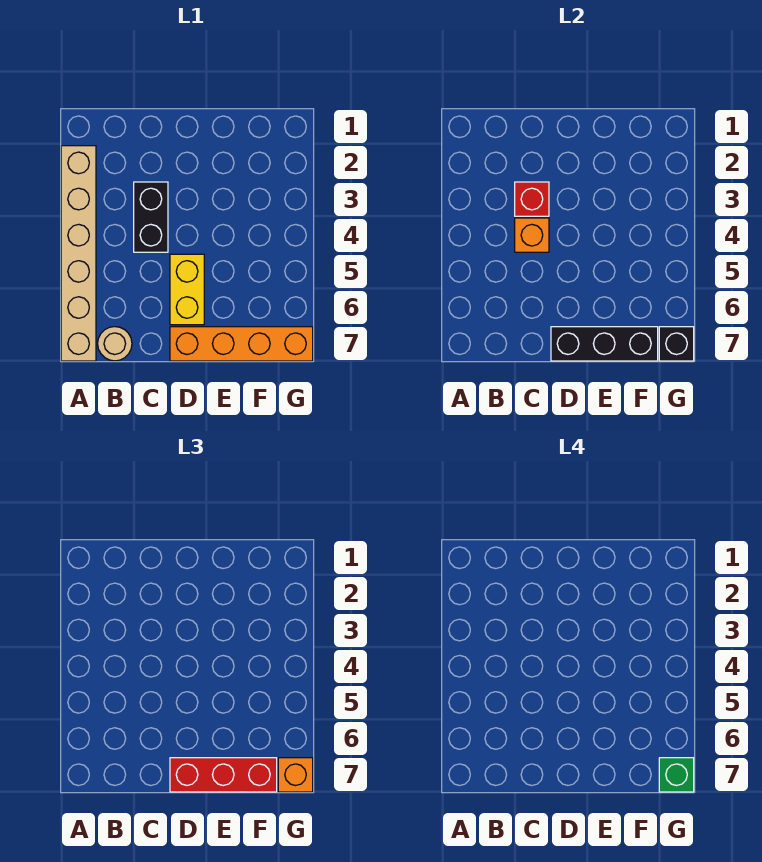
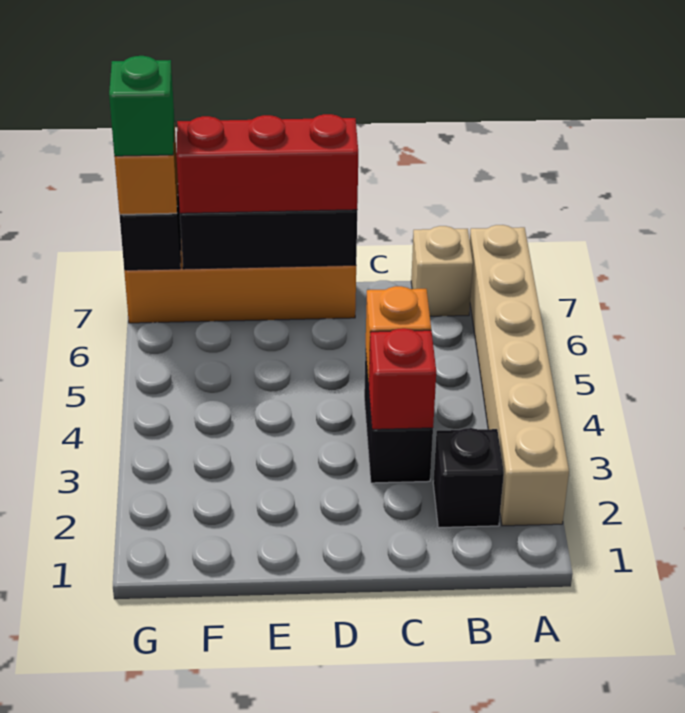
none -> black brick B2 level 1
tan round brick B7 level 1 -> tan brick B7 level 1
yellow brick D5:D6 level 1 -> none

